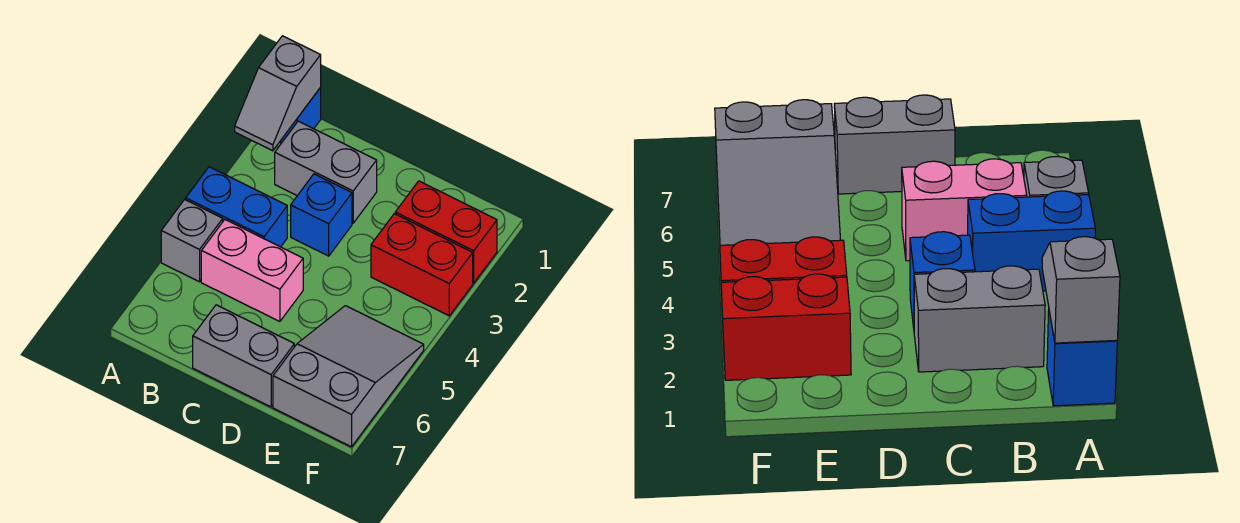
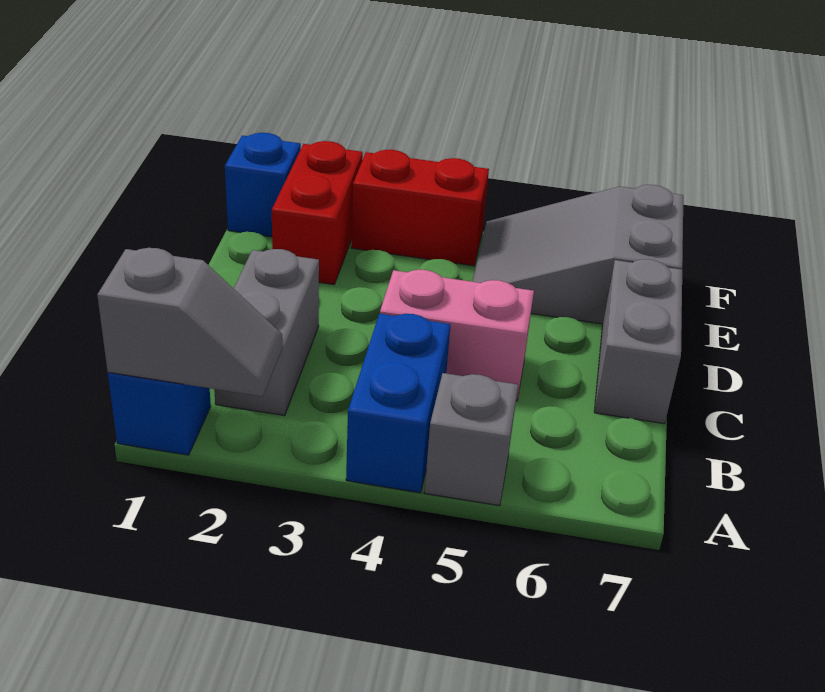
pink brick B5:C5 level 1 -> pink brick C4:C5 level 1
blue brick C3 level 1 -> blue brick F1 level 1
red brick E3:F3 level 1 -> red brick F3:F4 level 1

